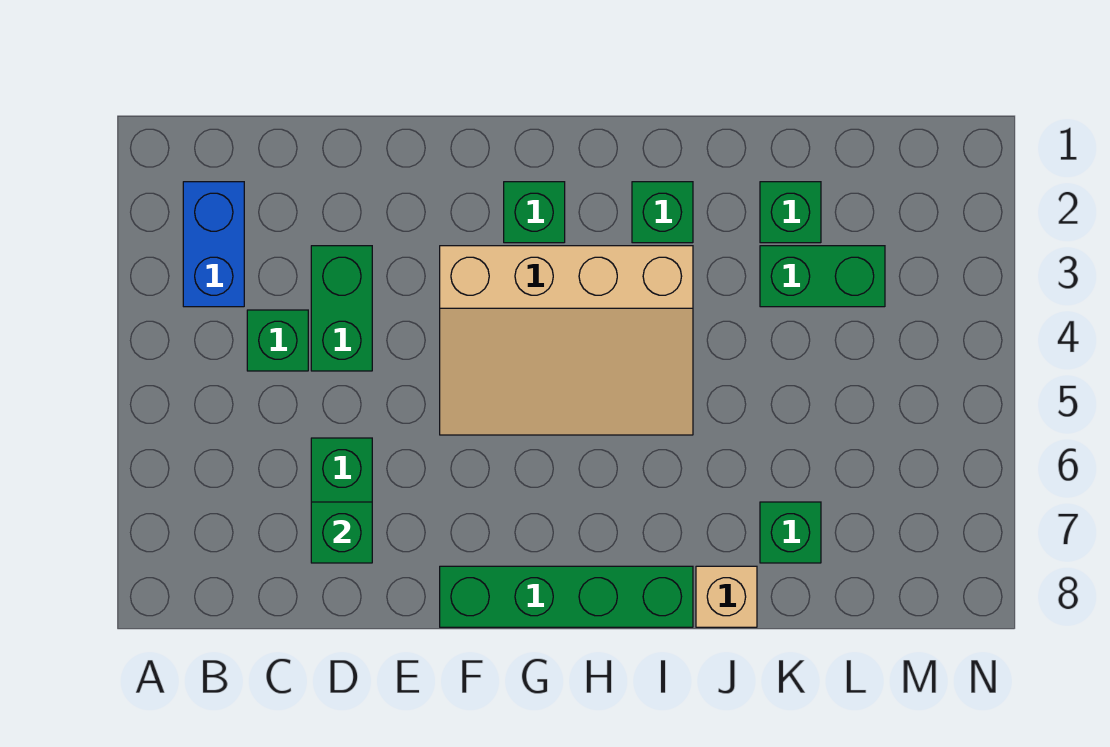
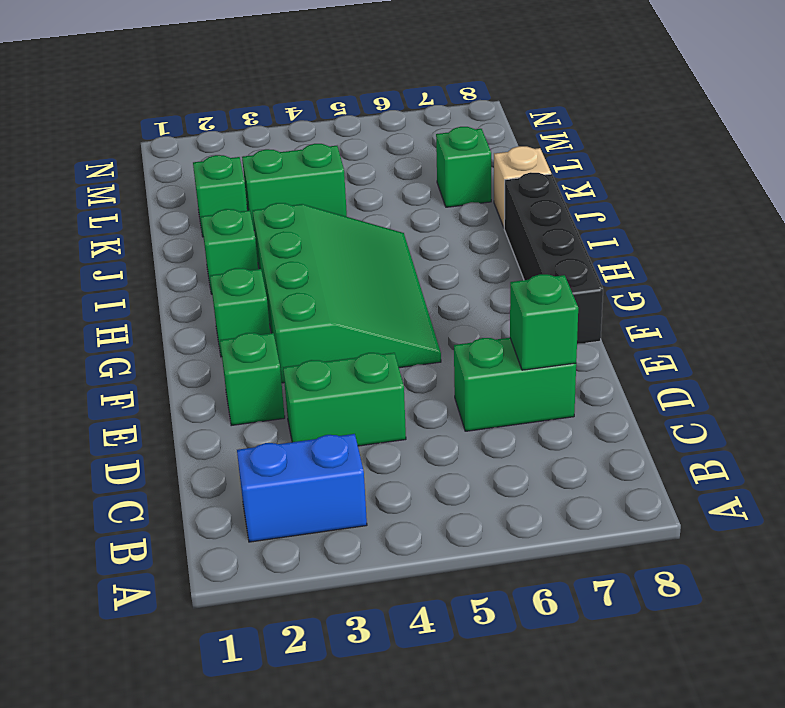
green brick C4 level 1 -> green brick E2 level 1
tan slope F3:I5 level 1 top 3 -> green slope F3:I5 level 1 top 3
green brick F8:I8 level 1 -> black brick F8:I8 level 1
green brick K3:L3 level 1 -> green brick K3:K4 level 1

